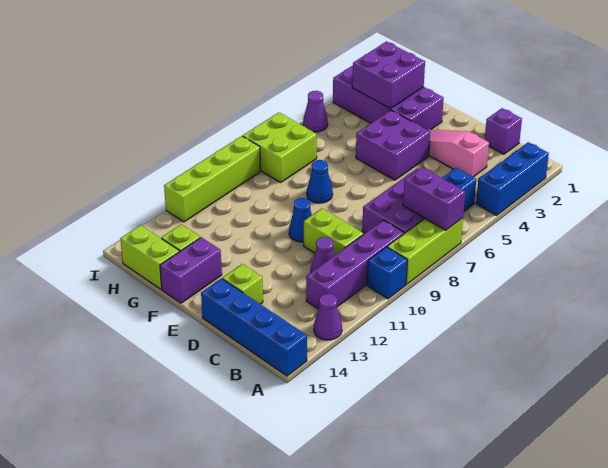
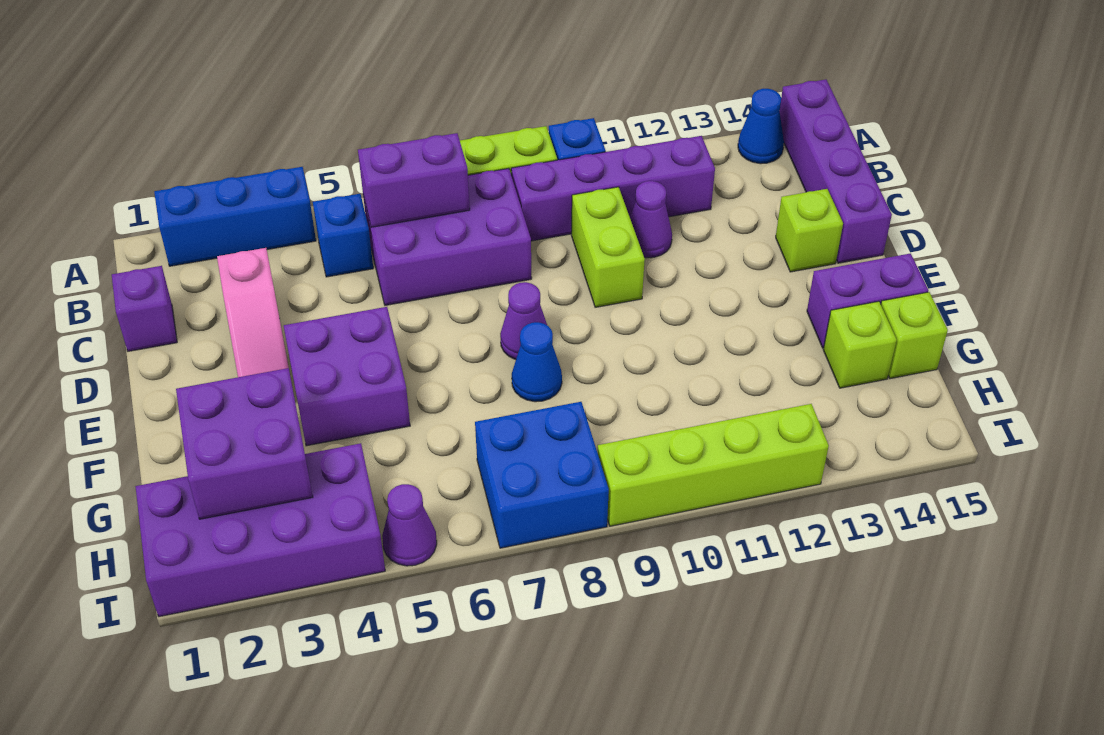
purple brick A7:B7 level 2 -> purple brick B6:B7 level 2
purple cone A13 level 1 -> purple cone E8 level 1
blue brick A15:D15 level 1 -> purple brick A15:D15 level 1
blue cone E10 level 1 -> blue cone A14 level 1
purple brick F2:I3 level 1 -> purple brick H1:I4 level 1
lime brick G15:H15 level 1 -> lime brick G15 level 1
lime brick H7:I8 level 1 -> blue brick H7:I8 level 1

